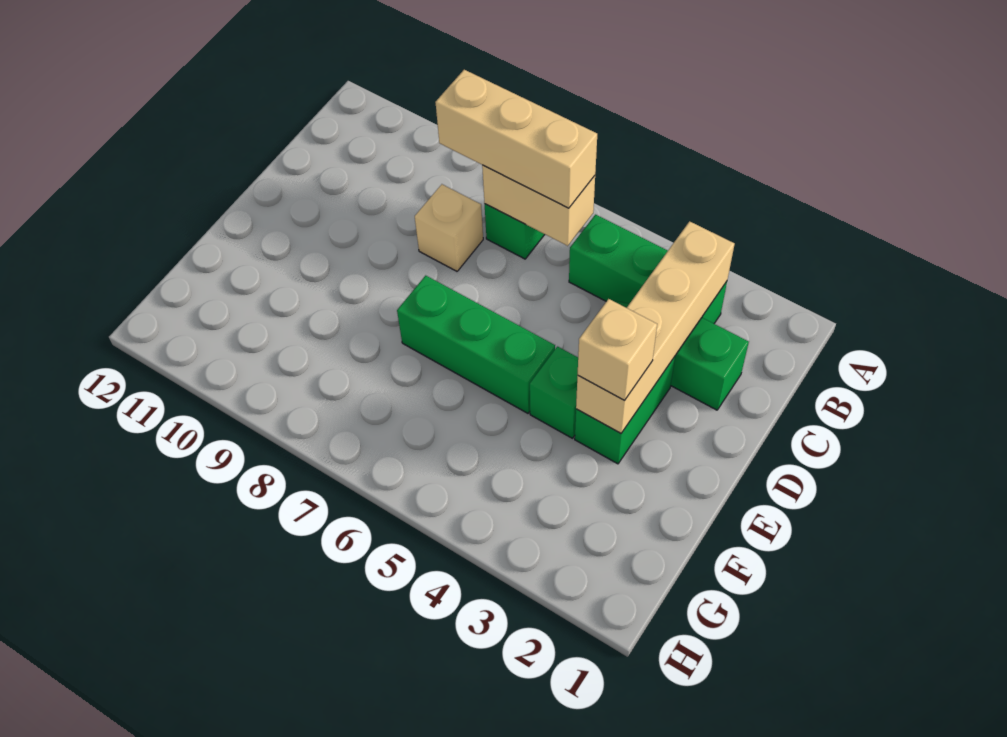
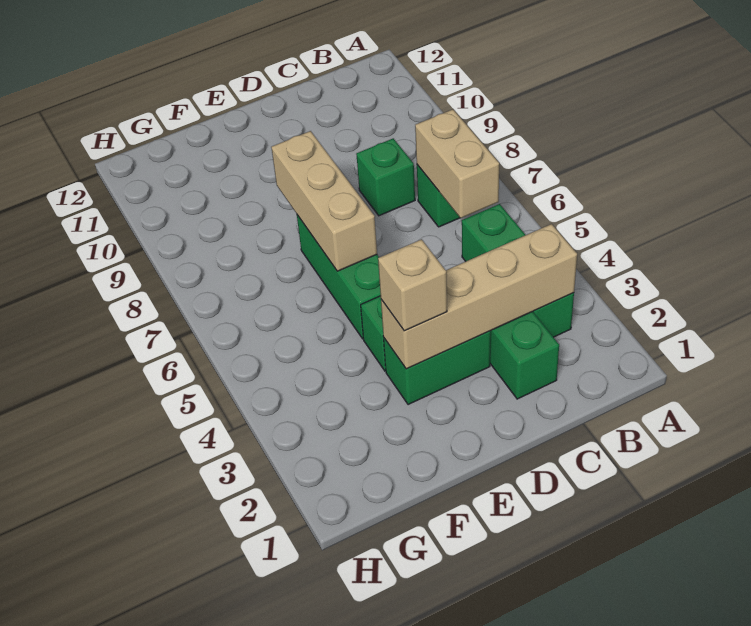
tan brick B6:B8 level 3 -> tan brick E6:E8 level 2
tan brick C8 level 1 -> green brick C8 level 1

